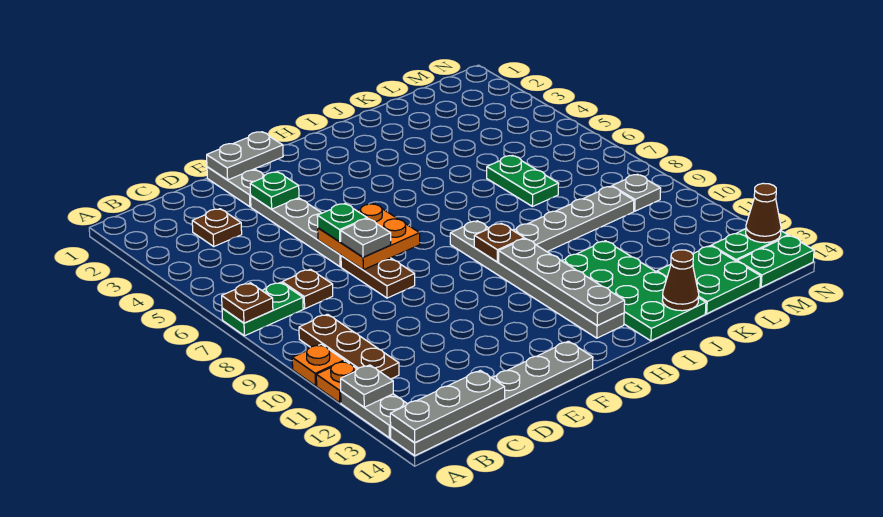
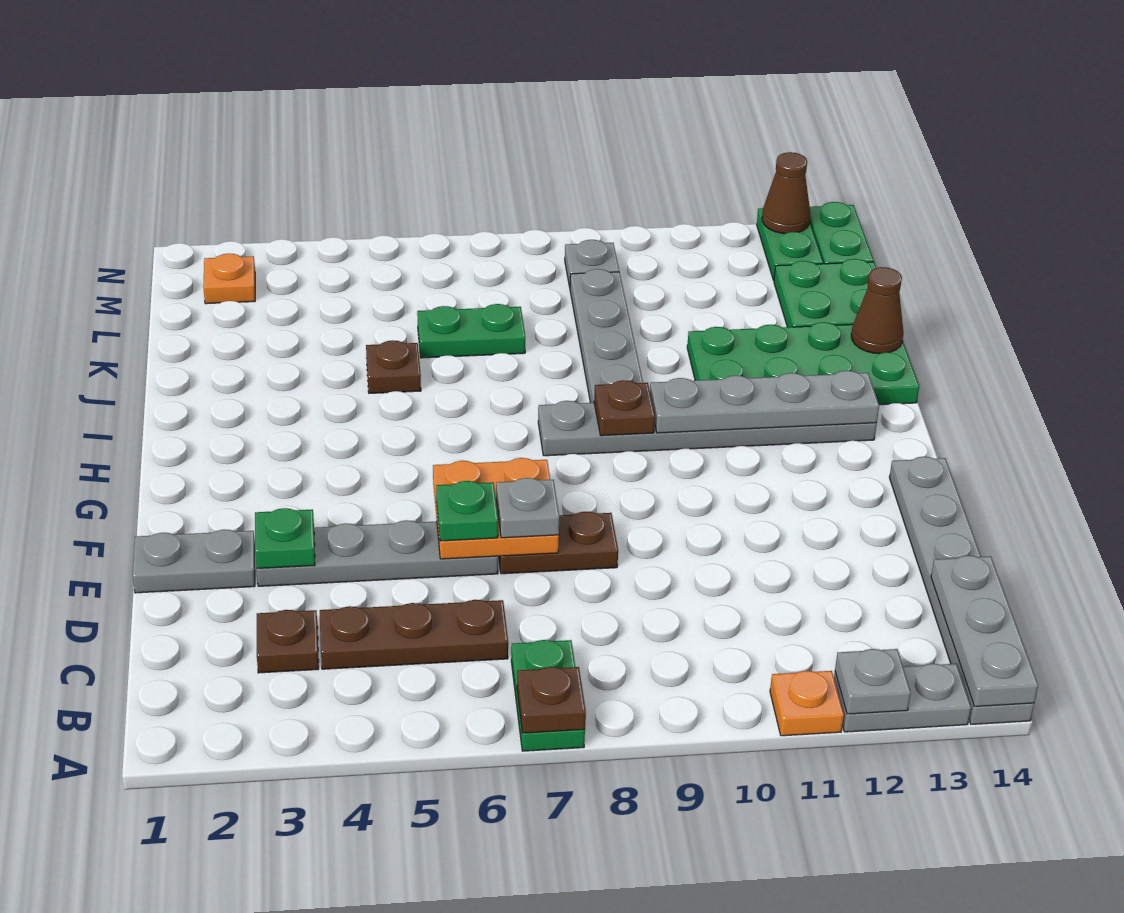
orange plate A10 level 1 -> orange plate M2 level 1
brown plate B9:B11 level 1 -> brown plate C4:C6 level 1
brown plate C7 level 1 -> brown plate J5 level 1
grey plate E1:F1 level 2 -> none

